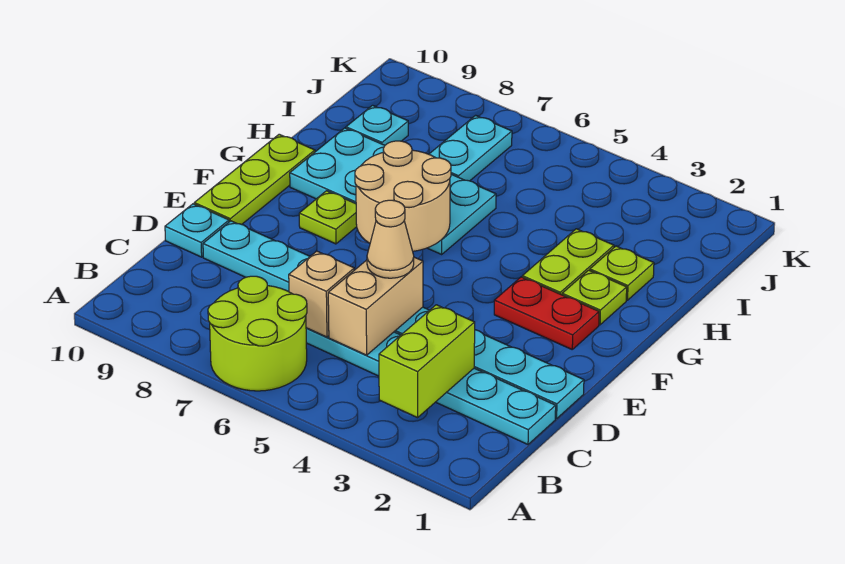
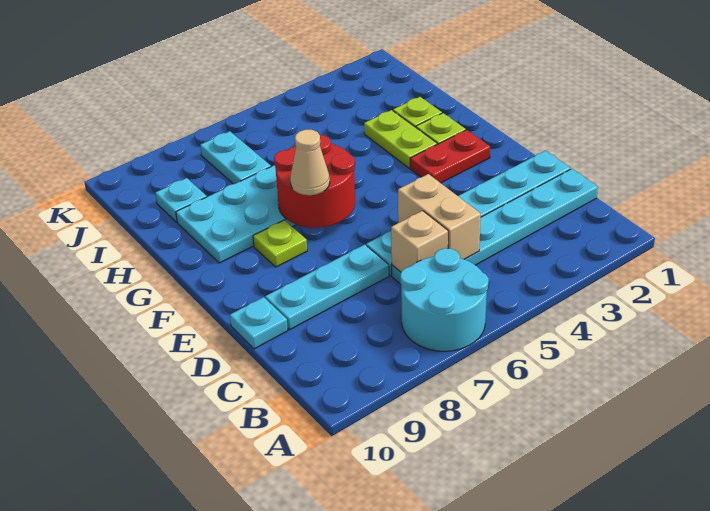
lime round brick A6:B7 level 1 -> cyan round brick A6:B7 level 1
lime brick B3:C3 level 2 -> none
tan cone D5 level 3 -> tan cone F7 level 3
lime plate E10:G10 level 1 -> none
tan round brick F6:G7 level 2 -> red round brick F6:G7 level 2

